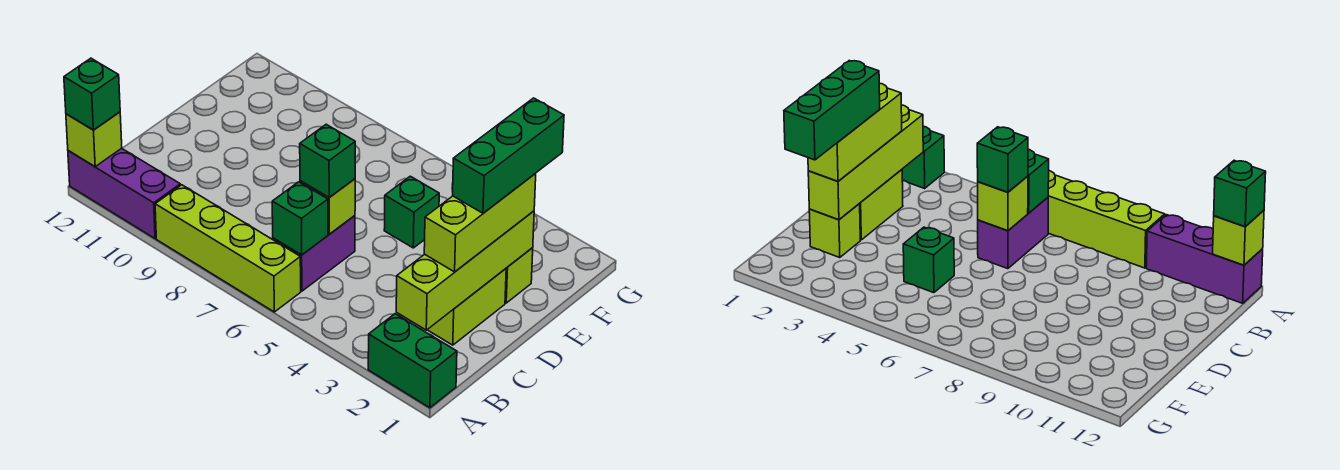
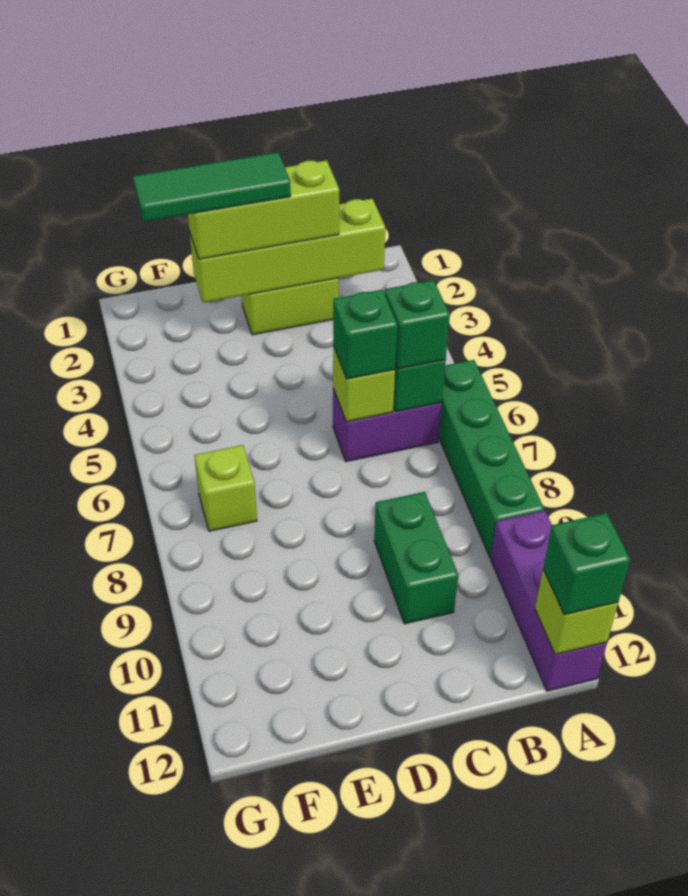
green brick A1:A2 level 1 -> green brick C9:C10 level 1
lime brick A6:A9 level 1 -> green brick A6:A9 level 1
green brick D2:F2 level 4 -> green tile D2:F2 level 4
lime brick E2 level 1 -> lime brick F7 level 1
green brick E5 level 1 -> green brick B6 level 3

